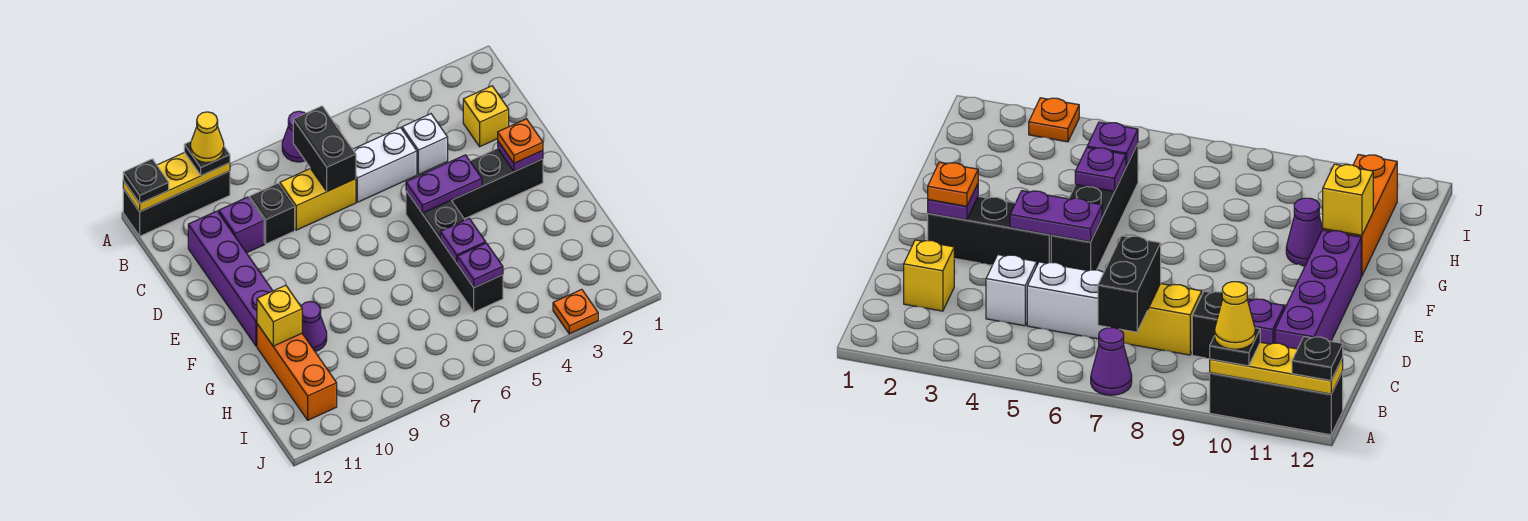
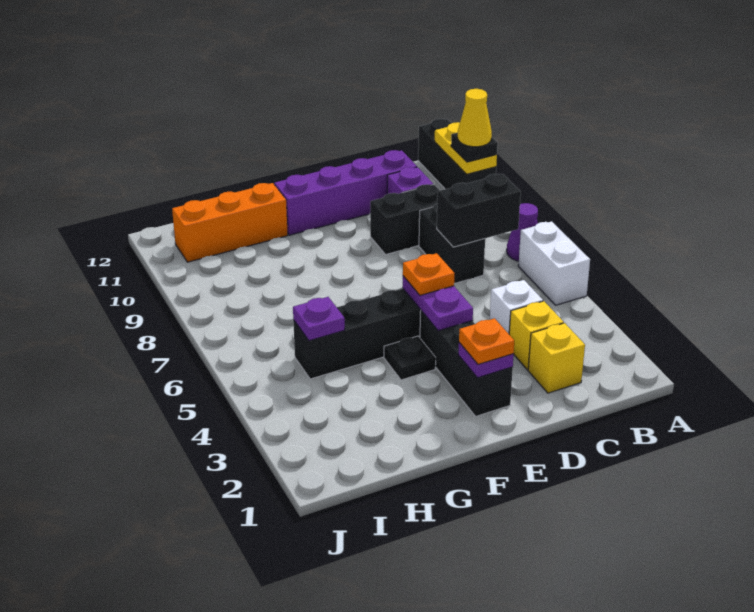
yellow plate A10:A12 level 2 -> yellow plate A10:A11 level 2
black plate A12 level 3 -> black plate F4 level 1
white brick C5:C6 level 1 -> white brick A5:A6 level 1
yellow brick C7:C8 level 1 -> black brick C7:C8 level 1
black brick C9 level 1 -> black brick C9:D9 level 1
purple plate G5 level 2 -> none
purple cone G10 level 1 -> none
yellow brick G11 level 2 -> yellow brick C3 level 1
orange plate J3 level 1 -> orange plate E5 level 3

